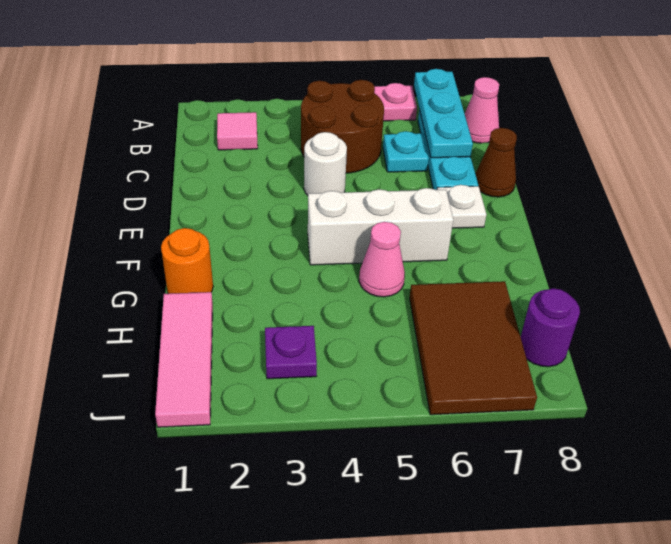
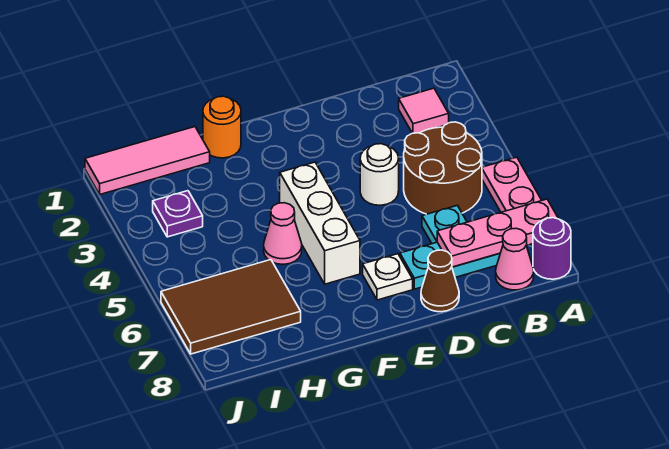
cyan plate A7:C7 level 2 -> pink plate A7:C7 level 2
purple round brick I8 level 1 -> purple round brick A8 level 1

